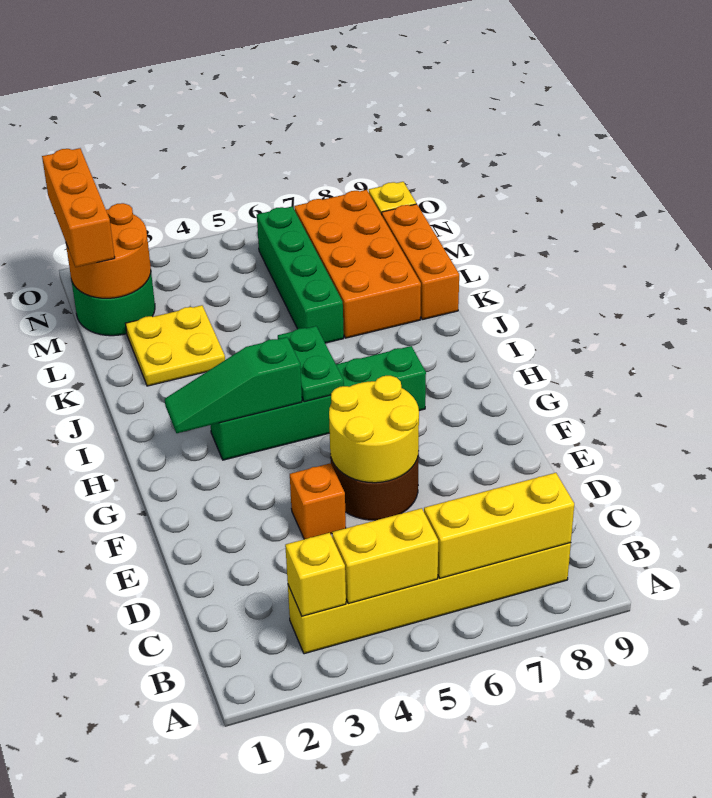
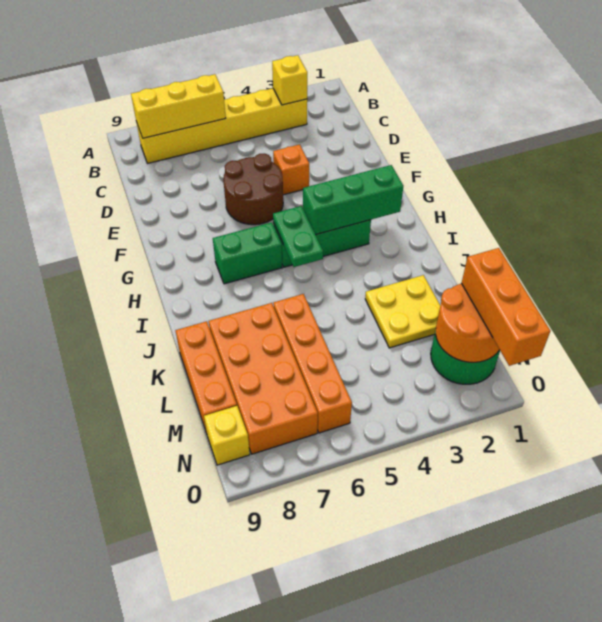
yellow brick B4:B5 level 2 -> none
yellow round brick E5:F6 level 2 -> none
green slope H2:H4 level 2 top 4 -> green brick H2:H4 level 2
green brick K6:N6 level 1 -> orange brick K6:N6 level 1

